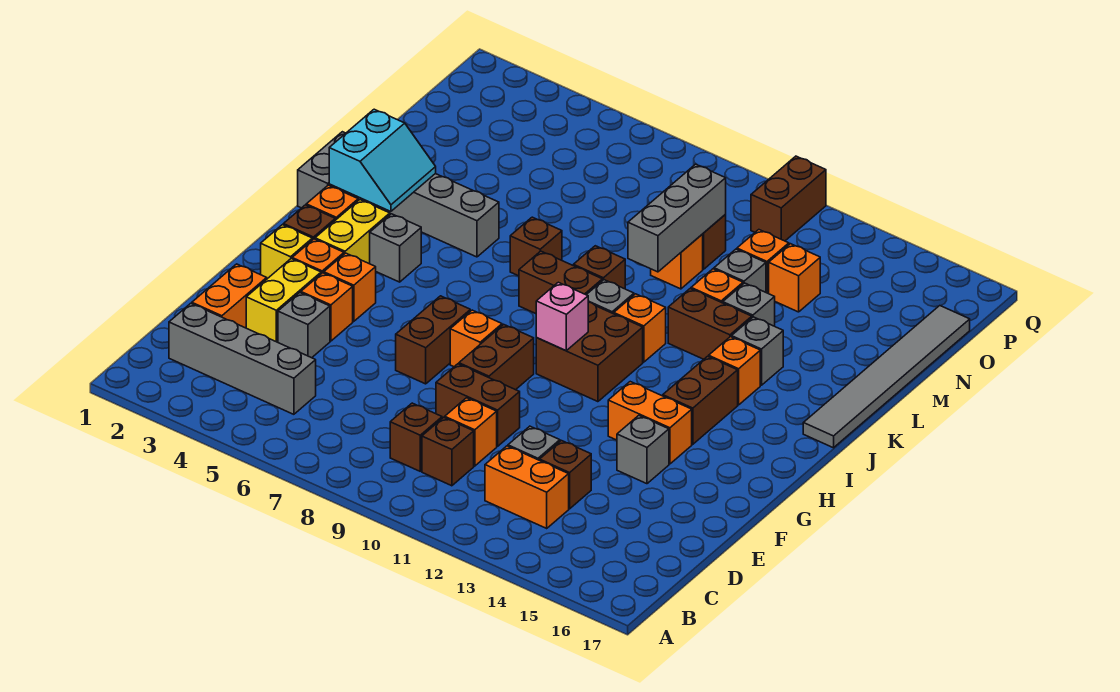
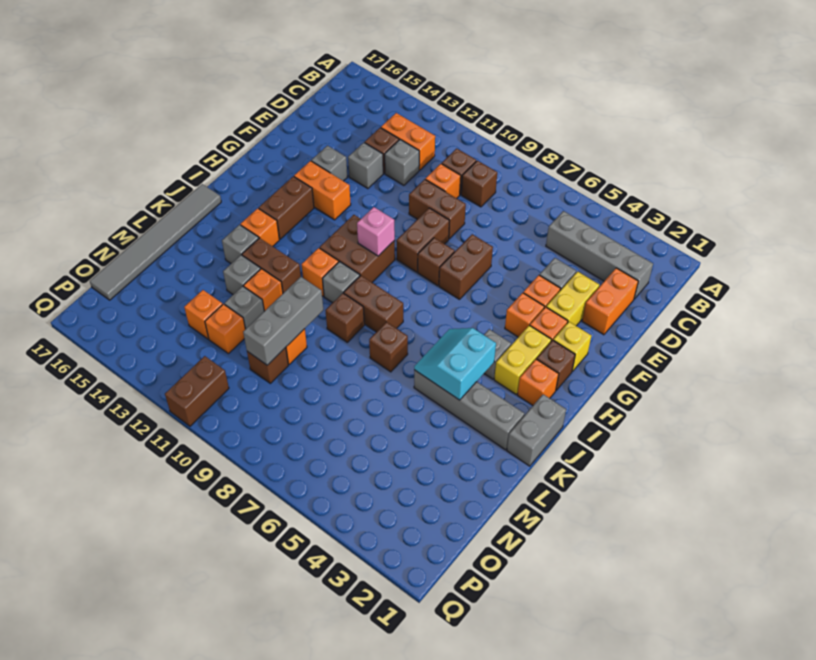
none -> grey brick E13 level 1
orange brick G8 level 1 -> brown brick G8 level 1
cyan slope J2:K3 level 2 top 2 -> cyan slope J4:K5 level 2 top 4

